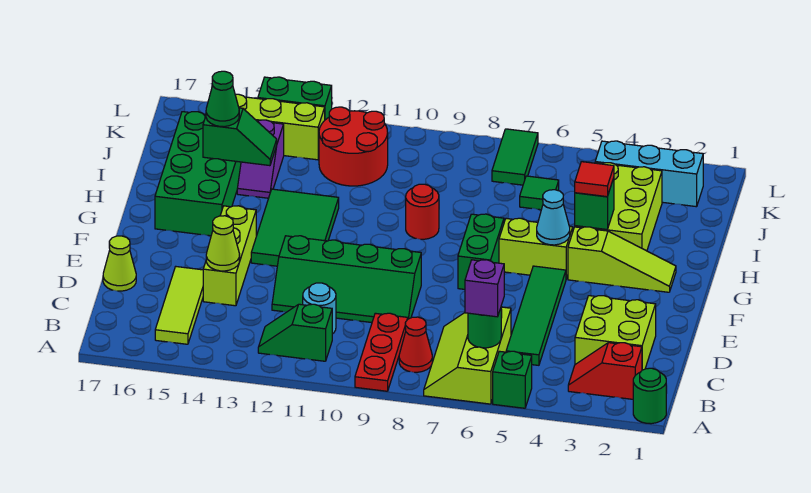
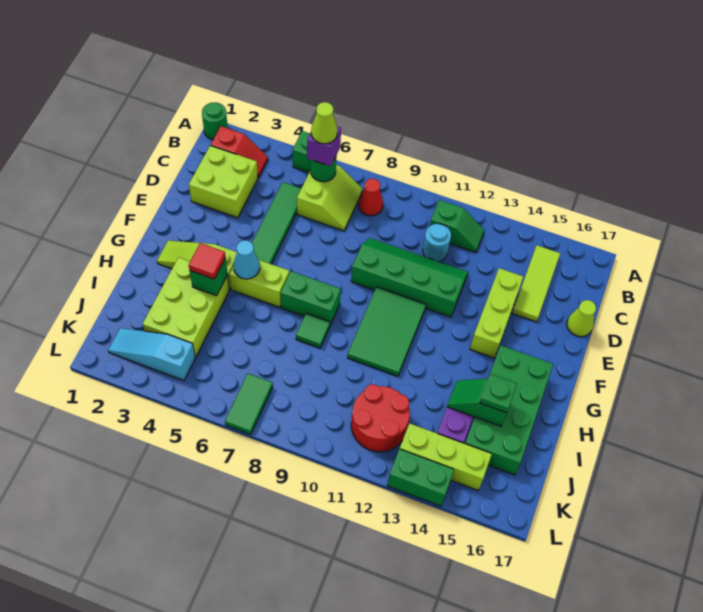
lime slope A6:C7 level 1 top 6 -> lime slope B6:C7 level 1 top 6
red plate A9:C9 level 1 -> none
lime cone D14 level 2 -> lime cone B6 level 4
green brick F7:G7 level 1 -> green brick G7:G8 level 1
green tile F12:H13 level 1 -> green tile F10:H11 level 1
red round brick H9 level 1 -> none
green cone I15 level 3 -> green plate I15 level 3
green tile J6 level 1 -> green tile H8 level 1
cyan brick K2:K4 level 1 -> cyan slope K2:K4 level 1 top 4

